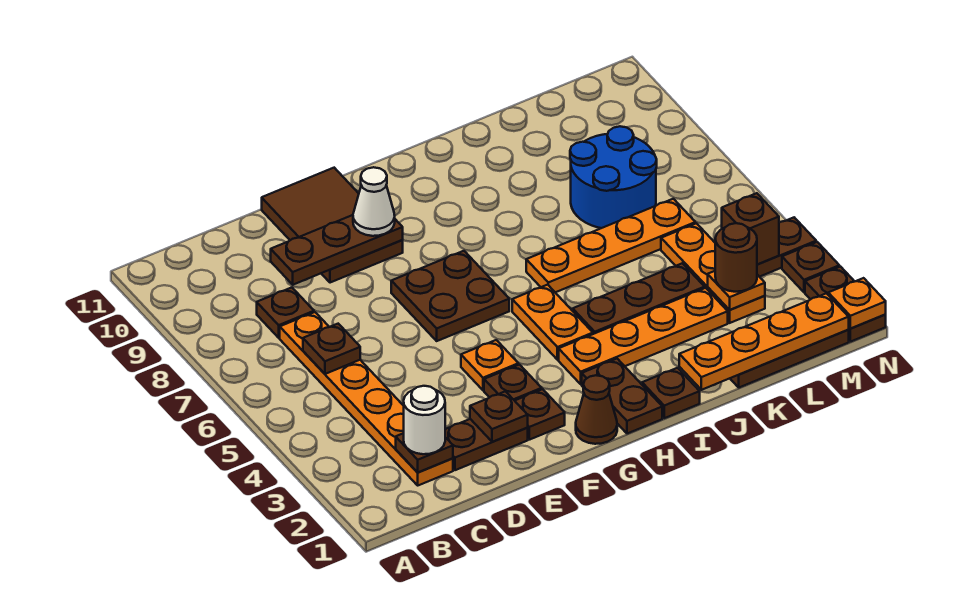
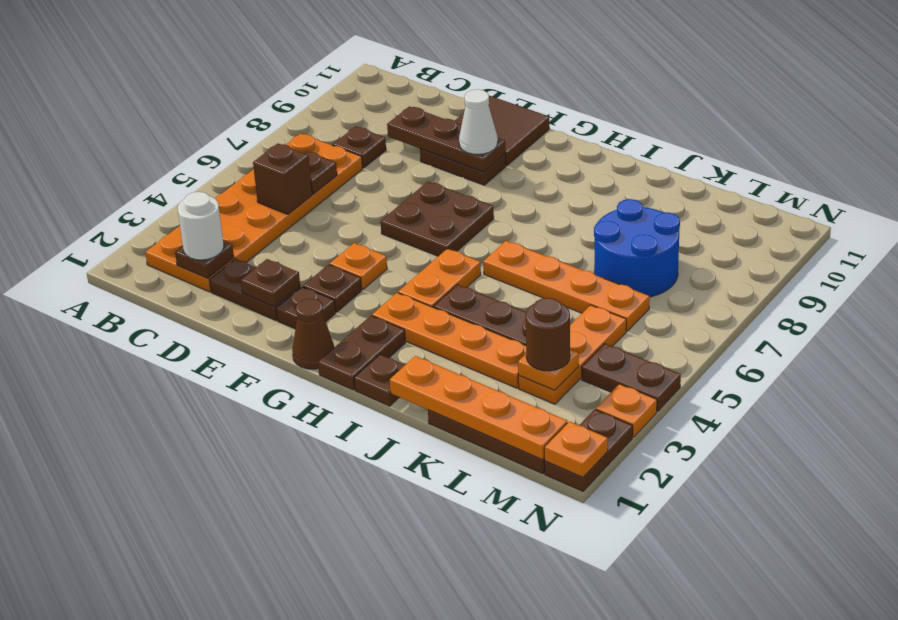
orange plate C2:C7 level 1 -> orange plate B2:C7 level 1
brown brick M4 level 2 -> brown brick C5 level 2
brown plate N3 level 1 -> orange plate N3 level 1

